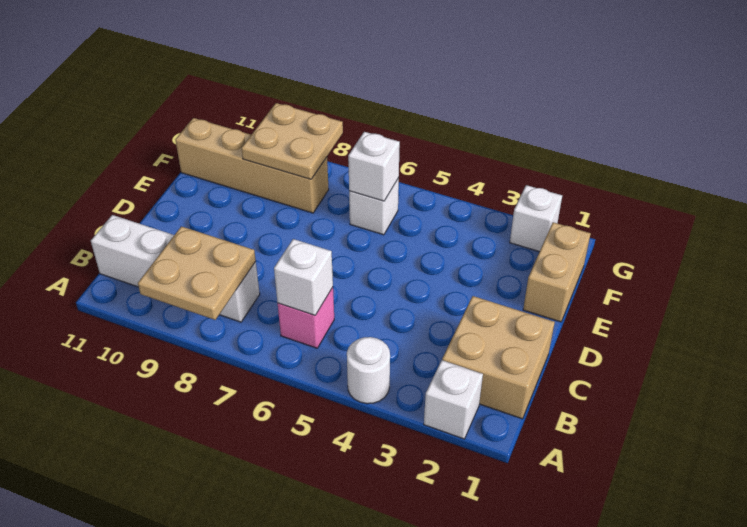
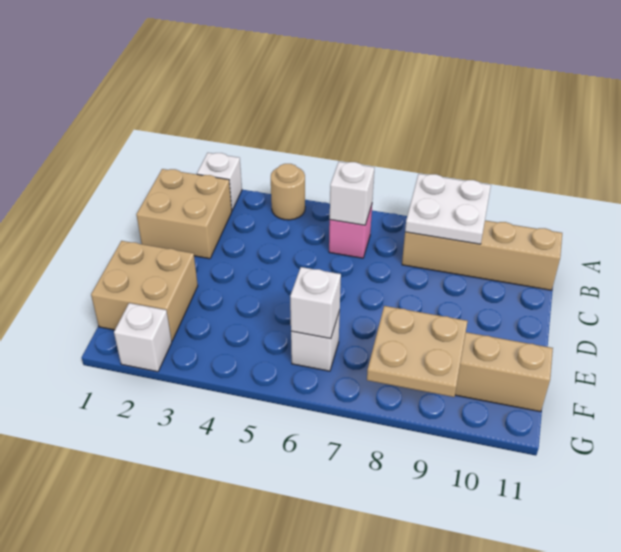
white round brick A4 level 1 -> tan round brick A4 level 1
tan plate A8:B9 level 2 -> white plate A8:B9 level 2
white brick B8:B11 level 1 -> tan brick B8:B11 level 1
tan brick E1:F1 level 1 -> tan brick E1:F2 level 1

